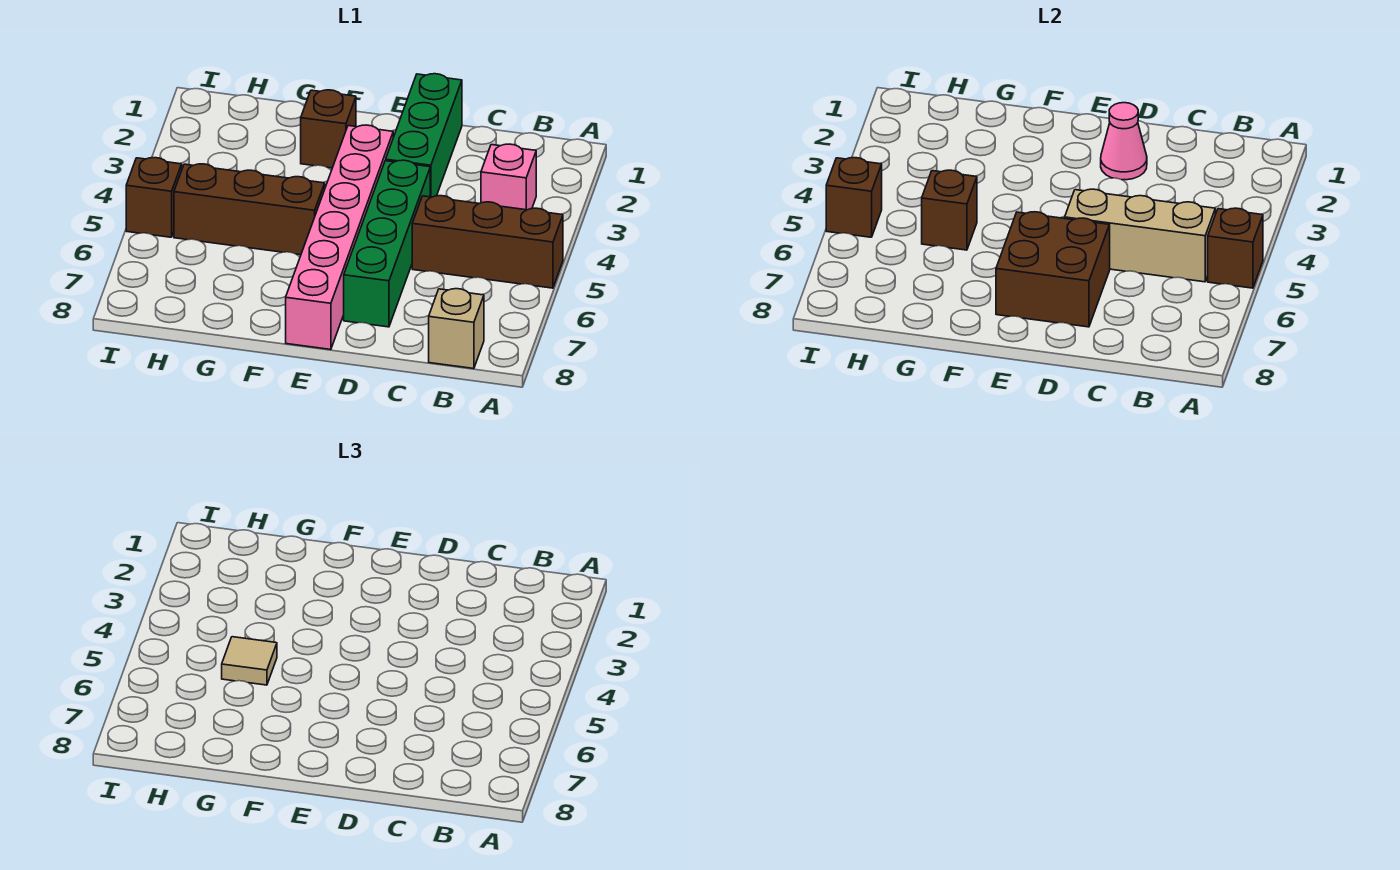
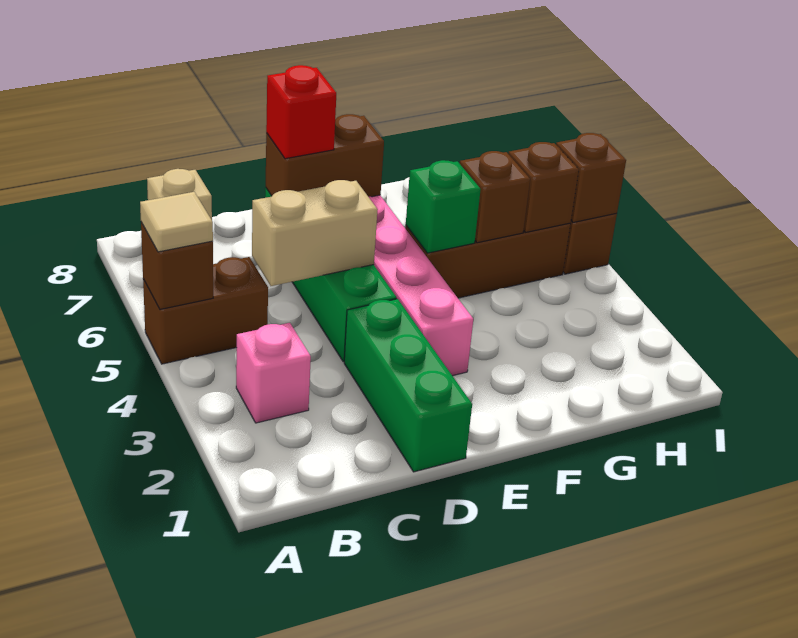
brown brick A5:C5 level 1 -> brown brick A5:B5 level 1
tan brick B5:D5 level 2 -> tan brick C5:D5 level 2
pink cone D2 level 2 -> none
brown brick D6:E7 level 2 -> brown brick D7:E7 level 2
none -> red brick D7 level 3
brown brick F2 level 1 -> brown brick H5 level 2
none -> green brick F5 level 2
tan tile G5 level 3 -> tan tile A5 level 3

